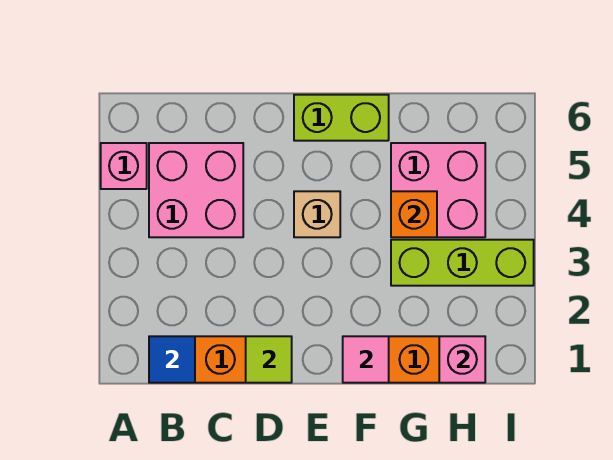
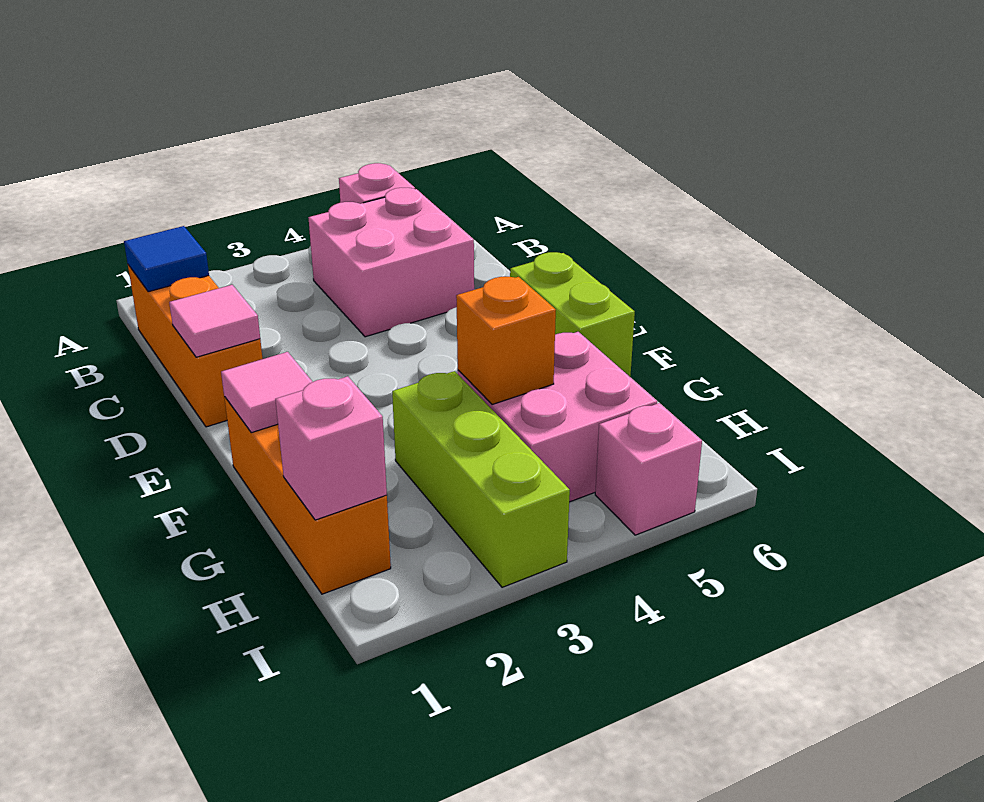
lime tile D1 level 2 -> pink tile D1 level 2
tan brick E4 level 1 -> none
none -> pink brick I5 level 1

